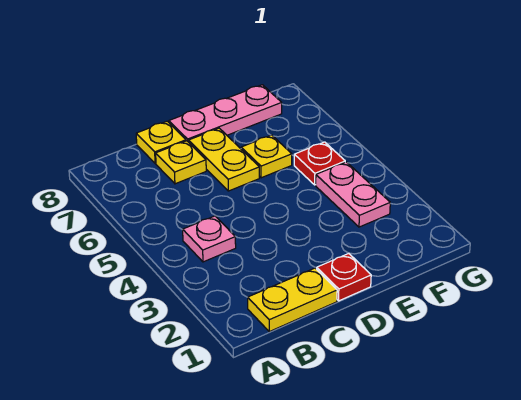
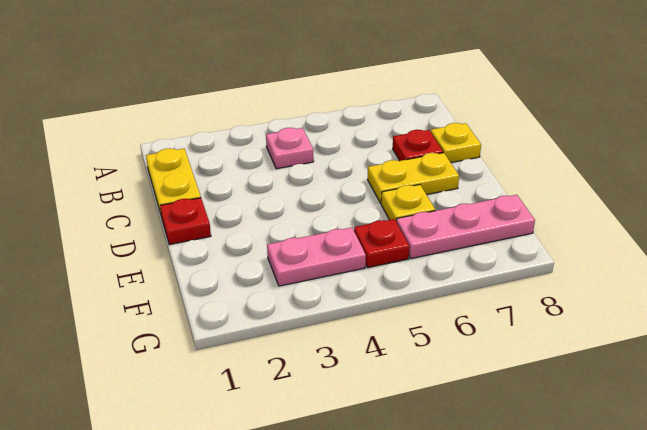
yellow plate C7 level 1 -> red plate C7 level 1
pink plate D8:F8 level 1 -> pink plate F6:F8 level 1

